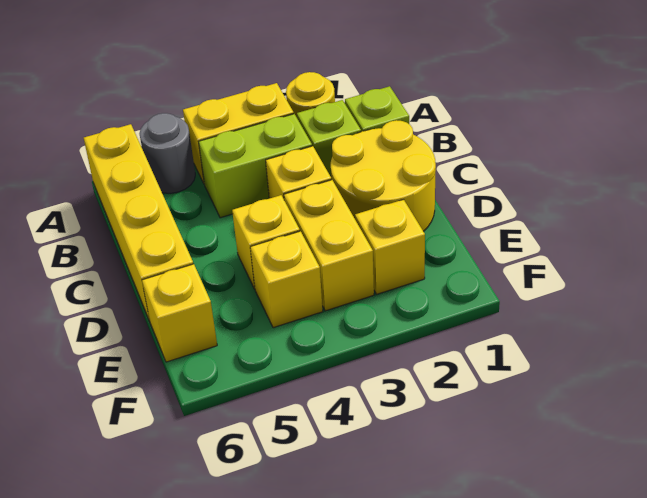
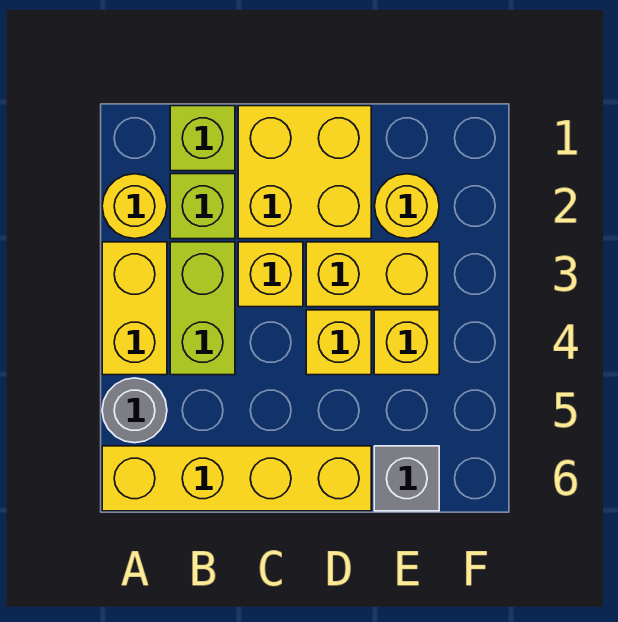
yellow round brick C1:D2 level 1 -> yellow brick C1:D2 level 1
yellow brick E2 level 1 -> yellow round brick E2 level 1
yellow brick E6 level 1 -> grey brick E6 level 1

